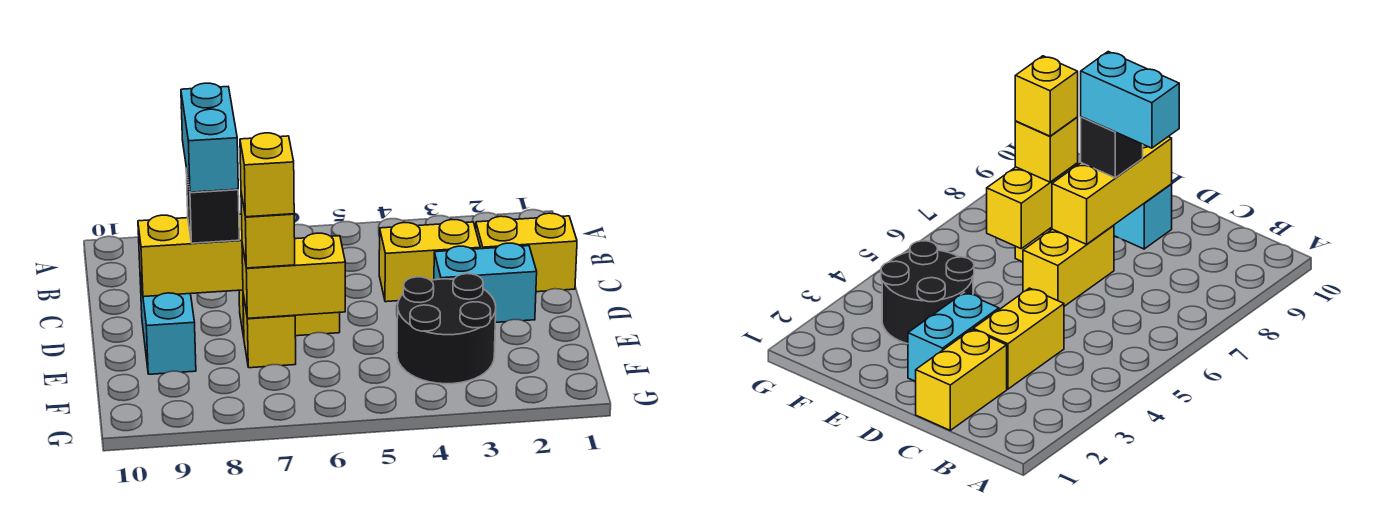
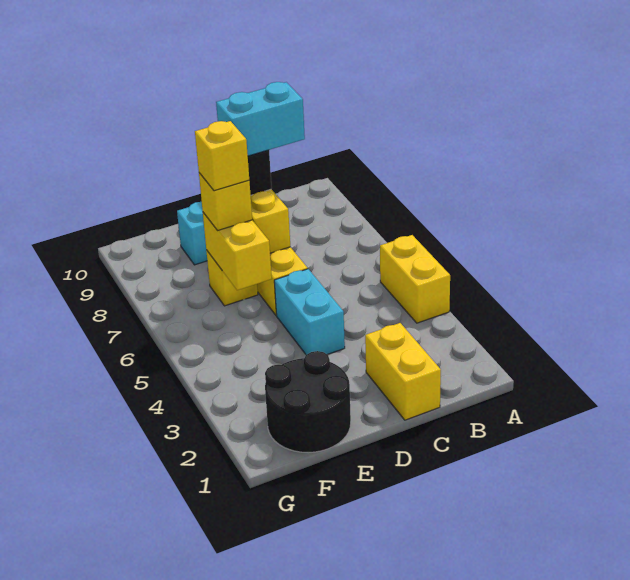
yellow brick C3:C4 level 1 -> yellow brick A4:A5 level 1
cyan brick D2:D3 level 1 -> cyan brick D4:D5 level 1
black round brick E3:F4 level 1 -> black round brick E1:F2 level 1

